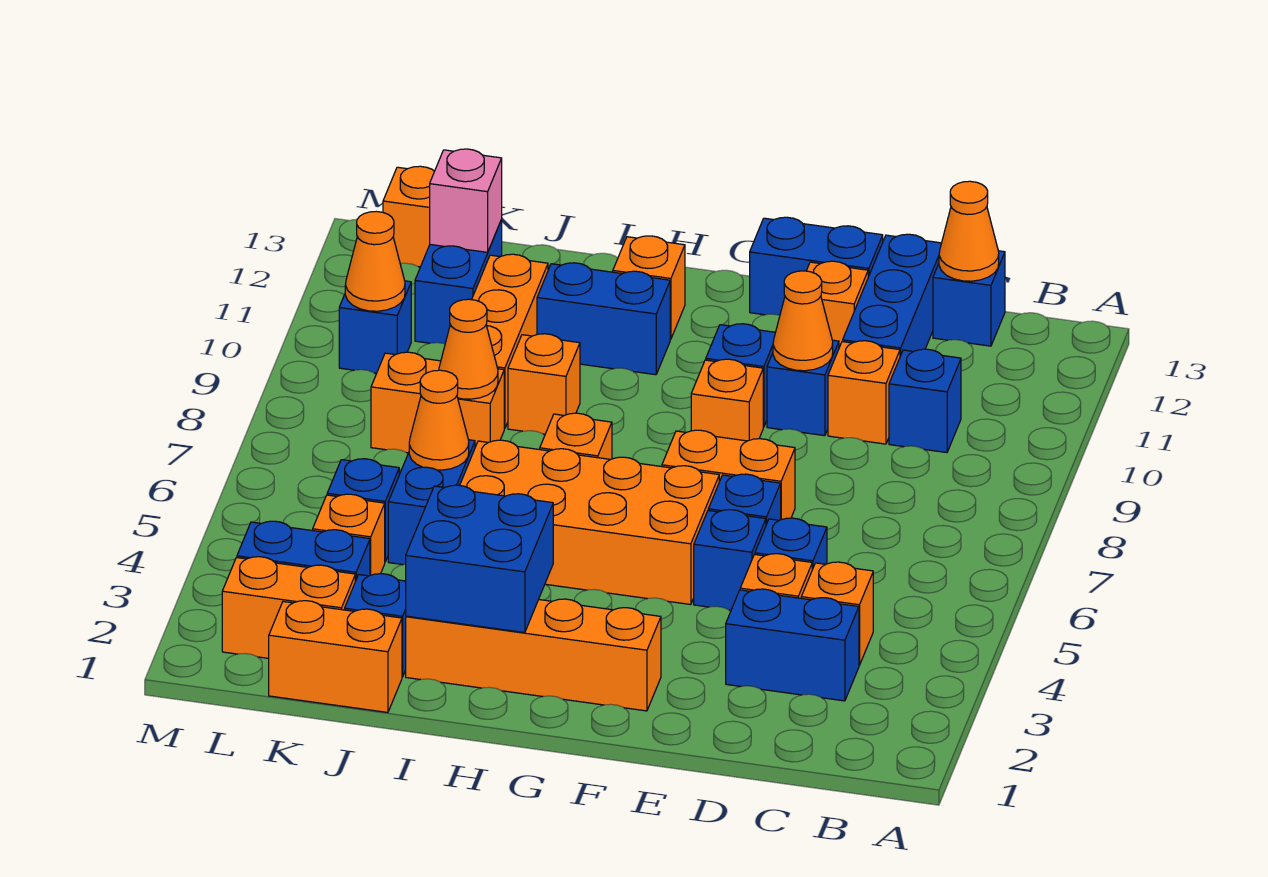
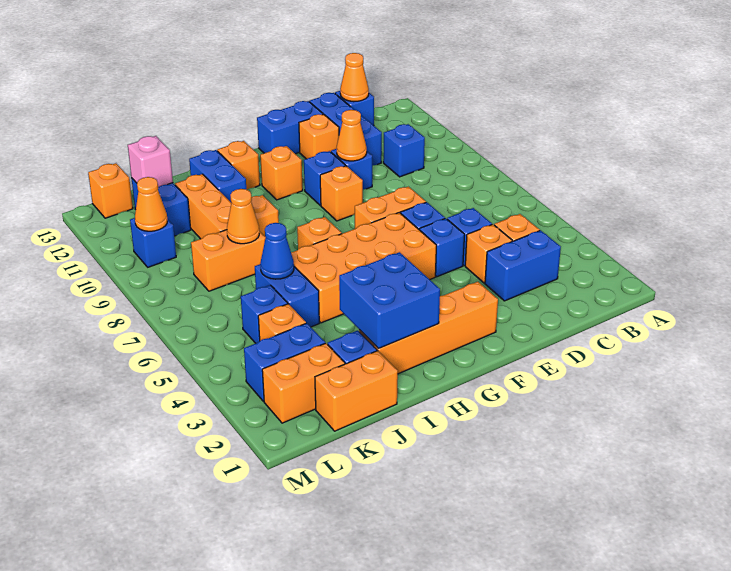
orange brick D10 level 1 -> orange brick G11 level 1
blue brick H11:I11 level 1 -> blue brick I11:I12 level 1
orange cone J6 level 2 -> blue cone J6 level 2

